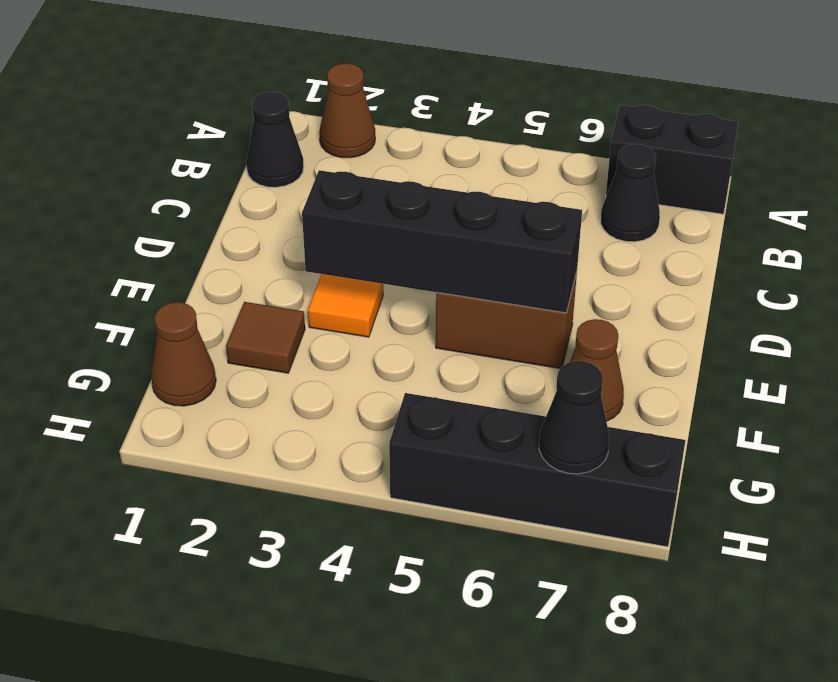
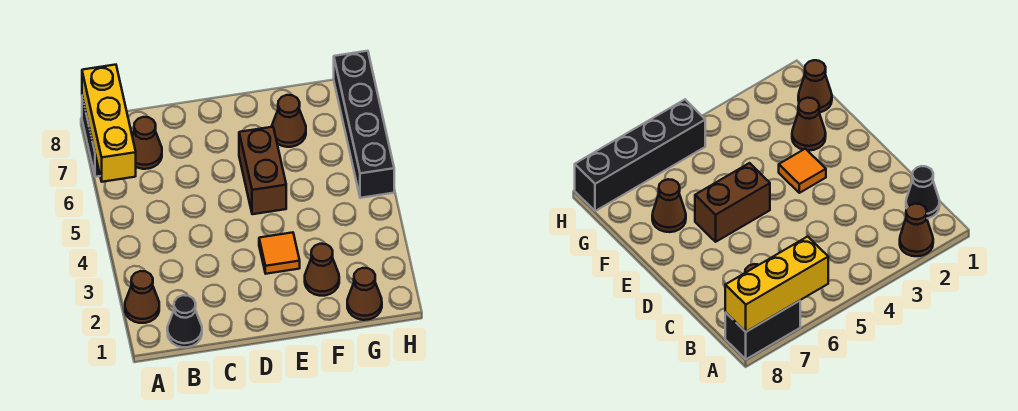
none -> yellow brick A6:A8 level 2
black cone B7 level 1 -> brown cone B7 level 1
black brick E3:E6 level 2 -> none
brown tile F2 level 1 -> brown cone F2 level 1
black cone H7 level 2 -> none

